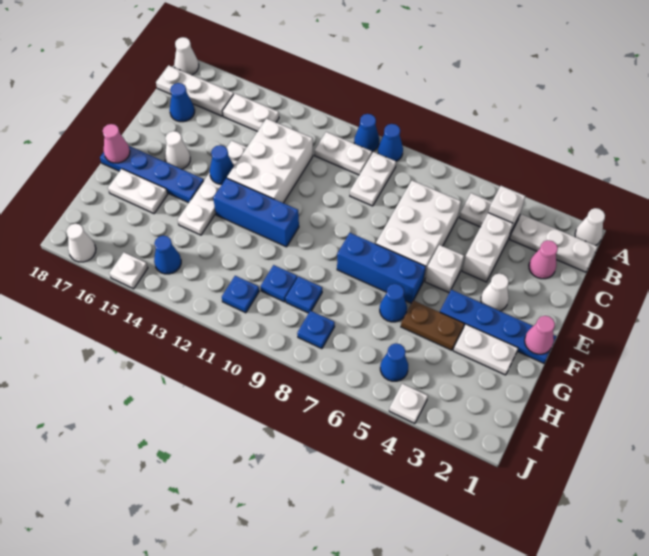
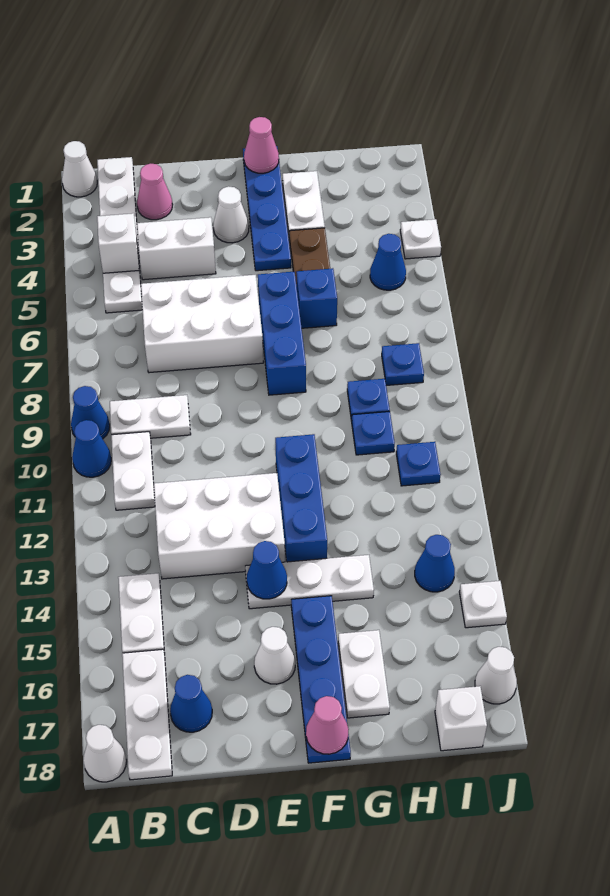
white plate D14:G14 level 1 -> white plate E14:G14 level 1
white brick E5 level 1 -> white brick I18 level 1
blue cone G6 level 1 -> blue brick G6 level 1

